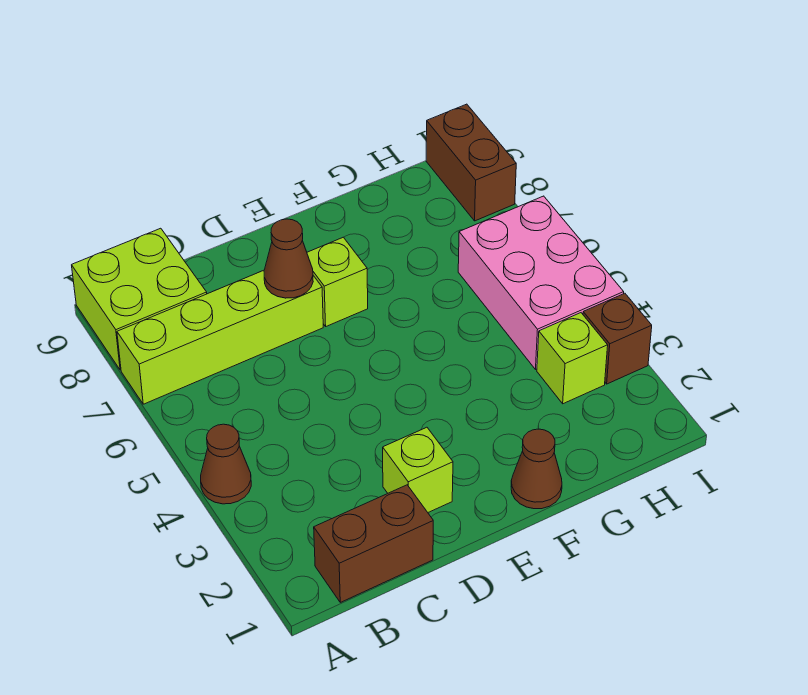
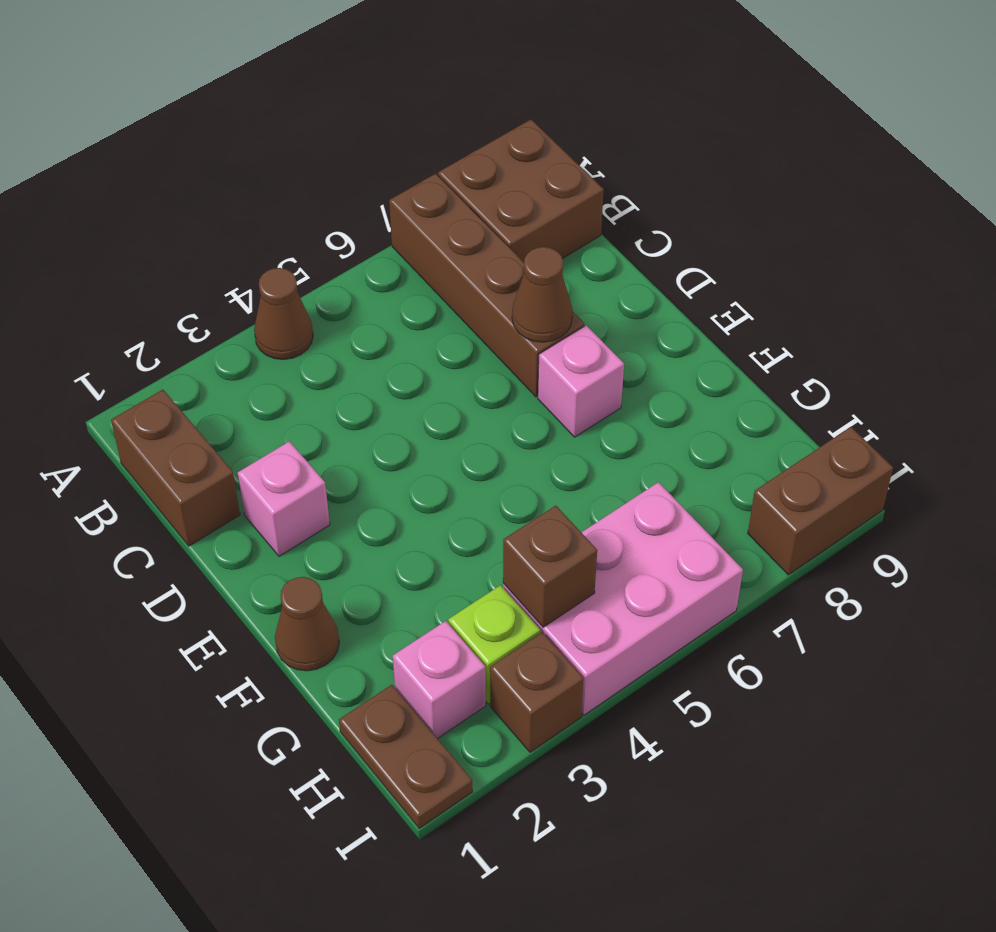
lime brick A7:D7 level 1 -> brown brick A7:D7 level 1
lime brick A8:B9 level 1 -> brown brick A8:B9 level 1
lime brick D2 level 1 -> pink brick D2 level 1
lime brick E7 level 1 -> pink brick E7 level 1
none -> brown plate H1:I1 level 1
none -> pink brick H2 level 1
none -> brown brick H4 level 2

